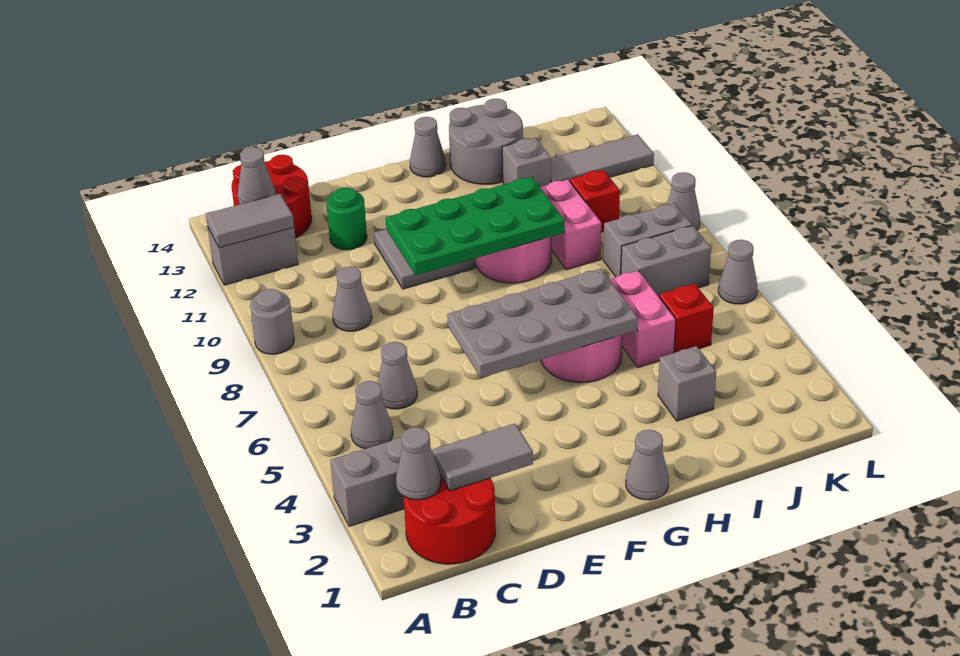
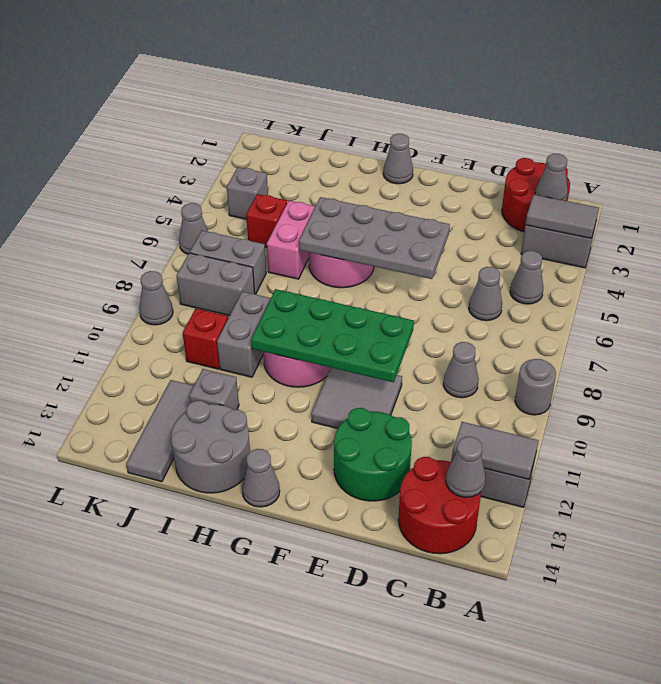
grey tile C2:D2 level 2 -> grey tile A3:B3 level 2
green round brick D12 level 1 -> green round brick D12:E13 level 1
grey brick I3 level 1 -> grey brick K4 level 1
pink brick I9:I10 level 1 -> grey brick I9:I10 level 1
grey tile J12:L12 level 1 -> grey tile J12:J14 level 1

